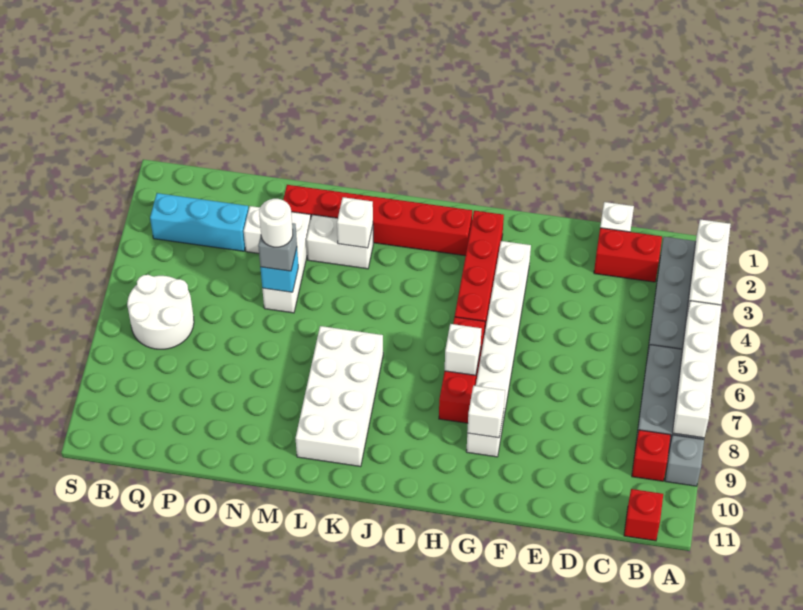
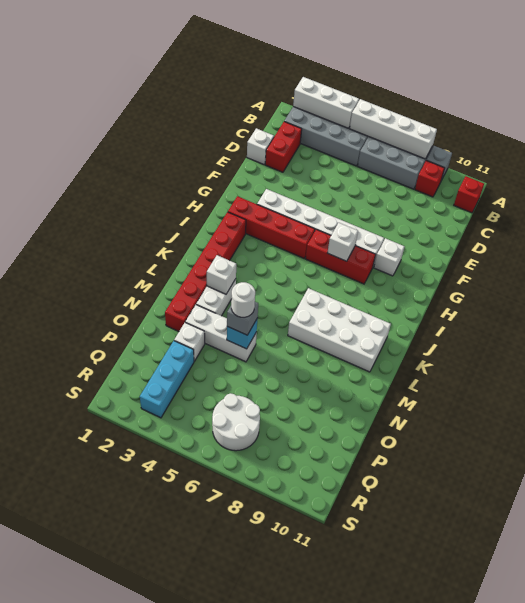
white brick G9 level 2 -> none

